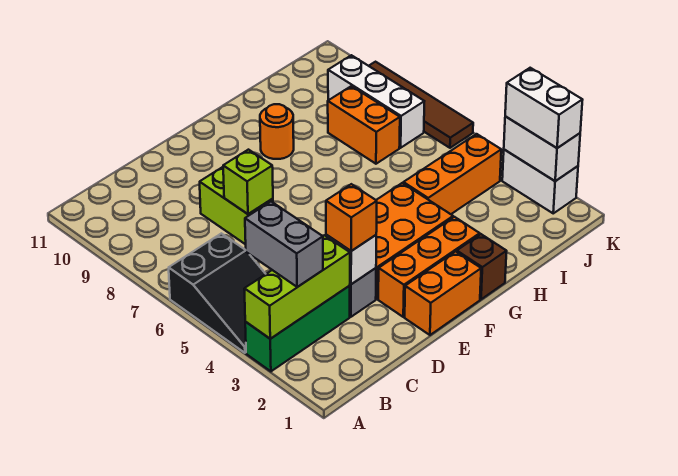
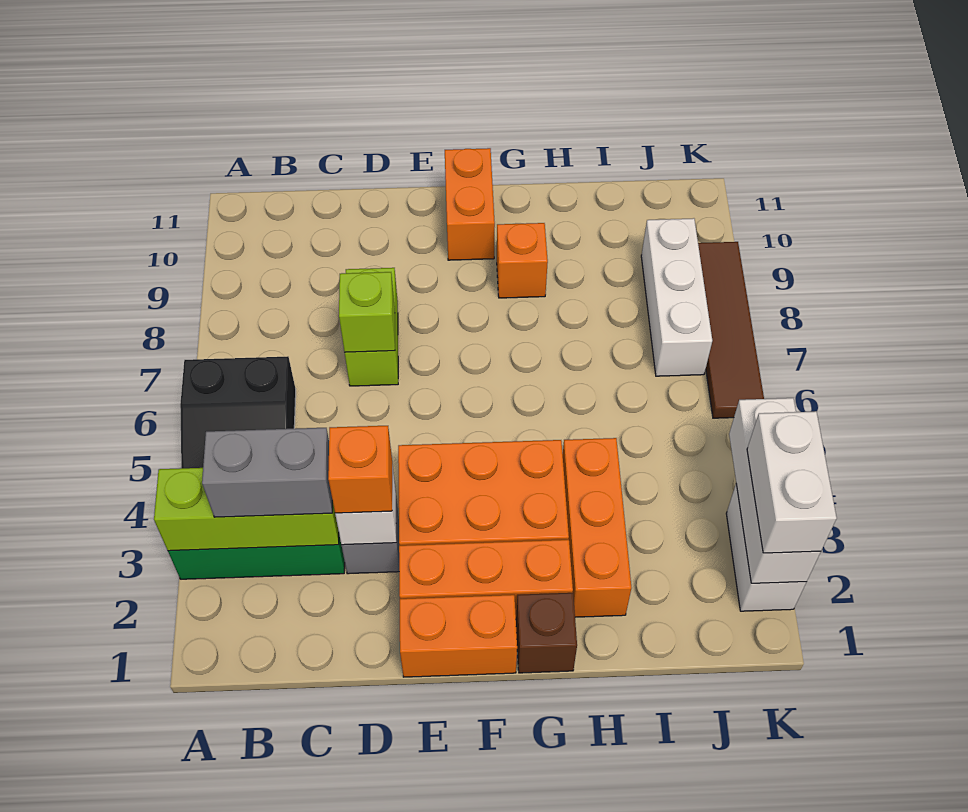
grey brick B3:B4 level 3 -> grey brick B3:C3 level 3
orange round brick G9 level 1 -> orange brick G9 level 1
orange brick H4:J4 level 1 -> orange brick H2:H4 level 1
orange brick I7:I8 level 1 -> orange brick F10:F11 level 1
white brick K2:K3 level 2 -> white brick K2:K4 level 2

